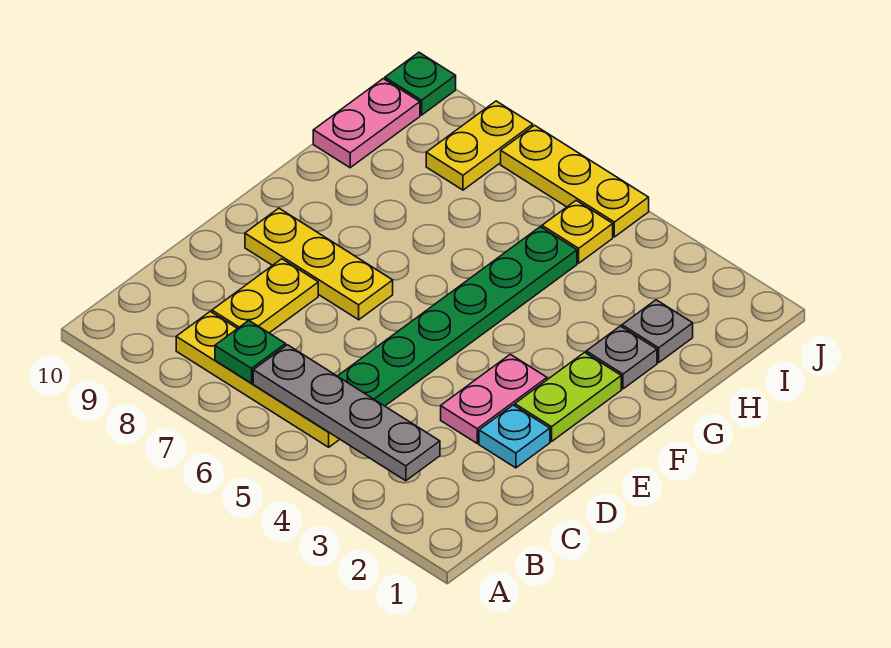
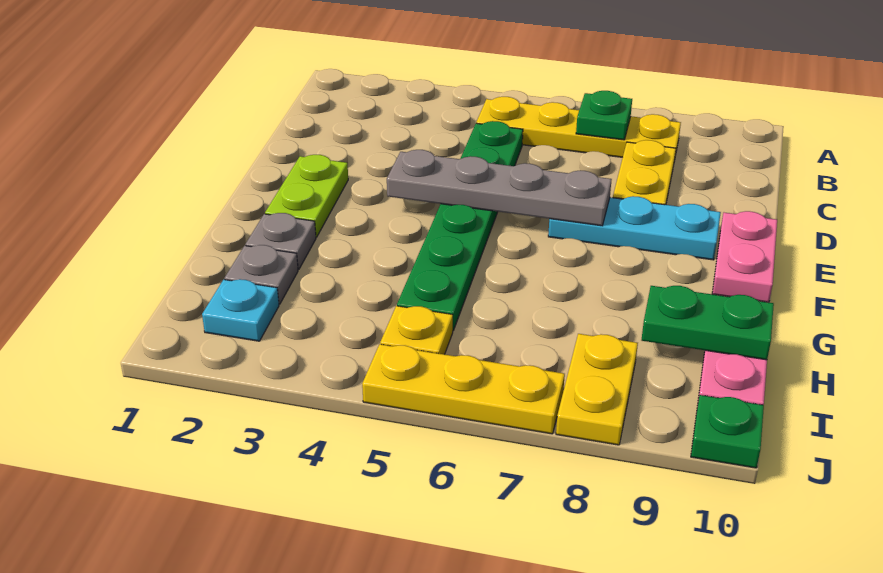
grey plate B3:B6 level 2 -> grey plate E4:E7 level 2
cyan plate D2 level 1 -> cyan plate I2 level 1
pink plate D3:E3 level 1 -> pink plate E10:F10 level 1
yellow plate E7:E9 level 1 -> cyan plate E7:E9 level 1
none -> green plate H9:H10 level 2

